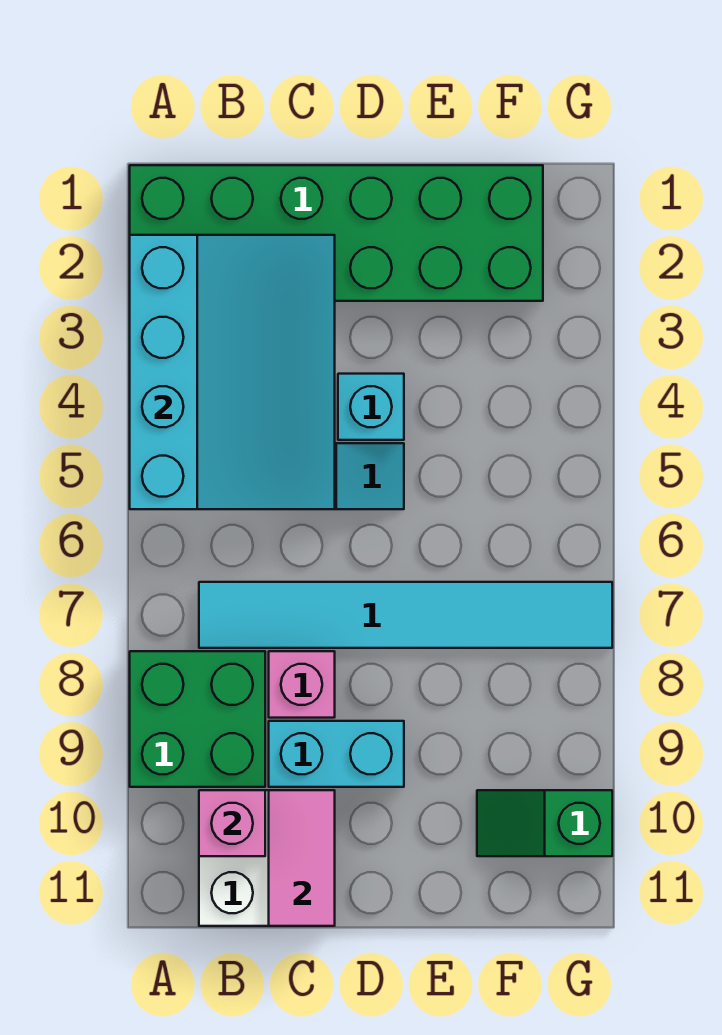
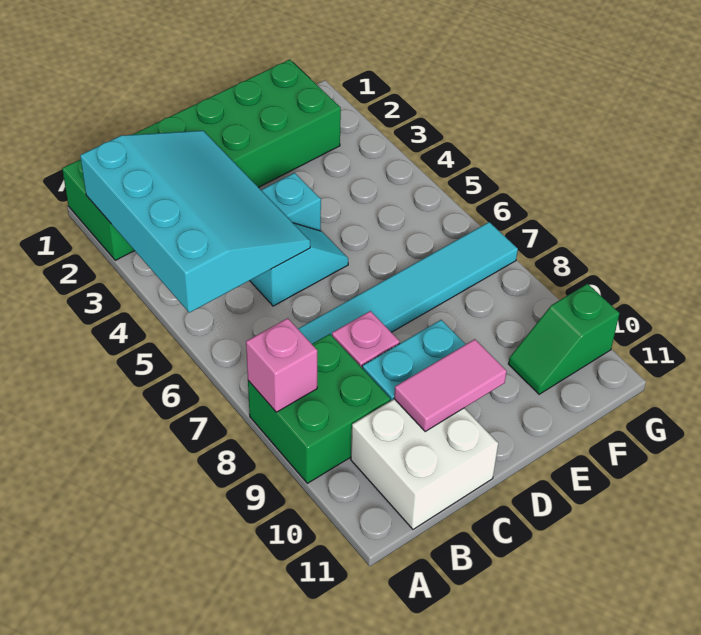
pink brick B10 level 2 -> pink brick A8 level 2
pink tile C10:C11 level 2 -> pink tile C10:D10 level 2

